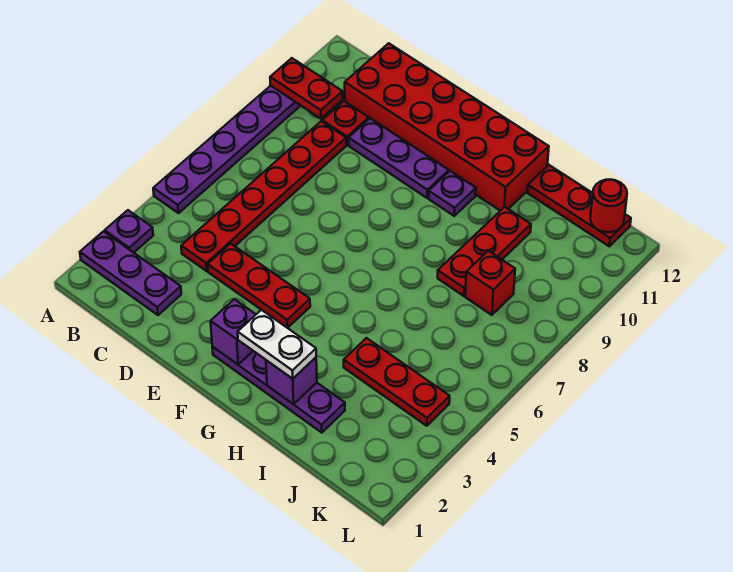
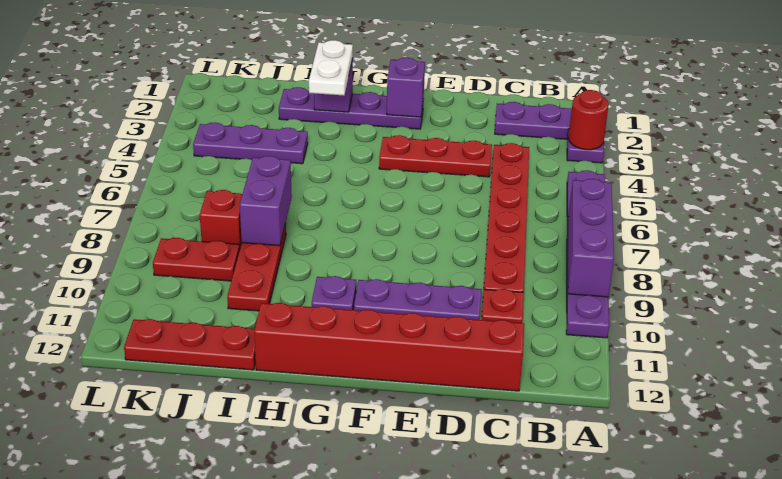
none -> purple brick A7:A9 level 2
red plate A10:B10 level 2 -> red plate J9:K9 level 1
red brick C11:H12 level 1 -> red brick C12:H12 level 1
white plate G2:H2 level 3 -> white plate H2:H3 level 3
red plate I4:K4 level 1 -> purple plate I4:K4 level 1
none -> purple brick I7:I8 level 2
red round brick K12 level 2 -> red round brick A3 level 2

